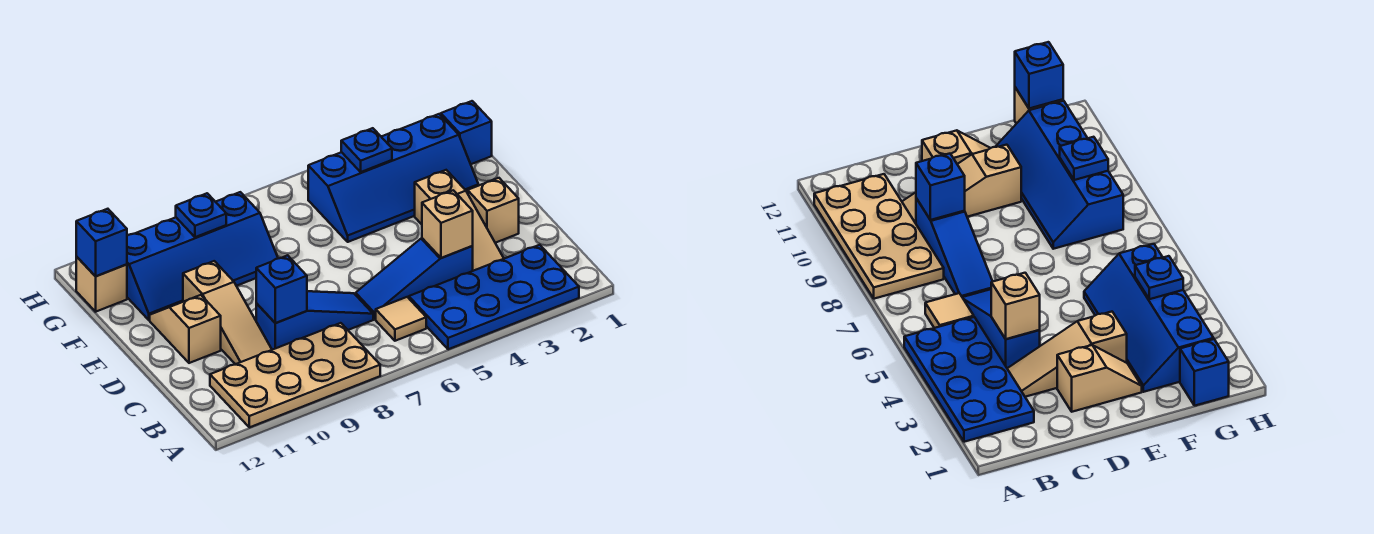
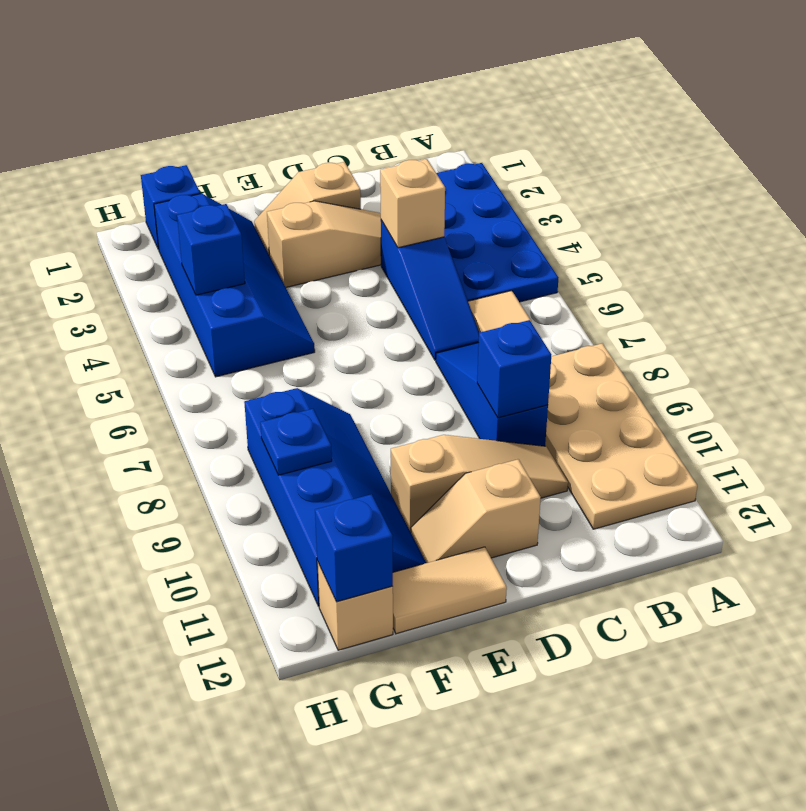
none -> tan tile E12:F12 level 1
blue plate G4 level 2 -> blue brick G4 level 2

